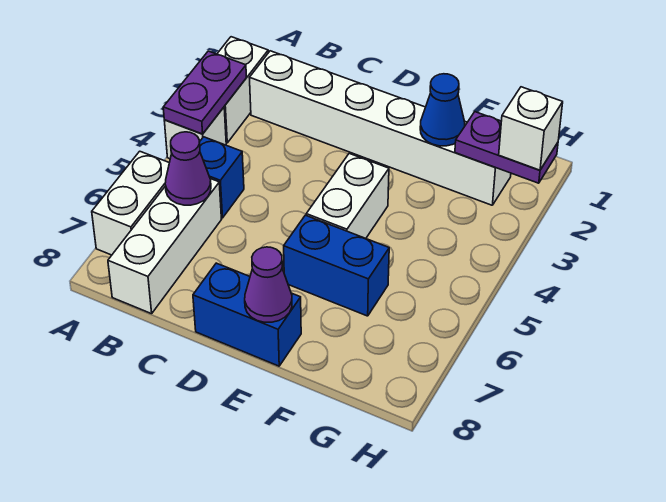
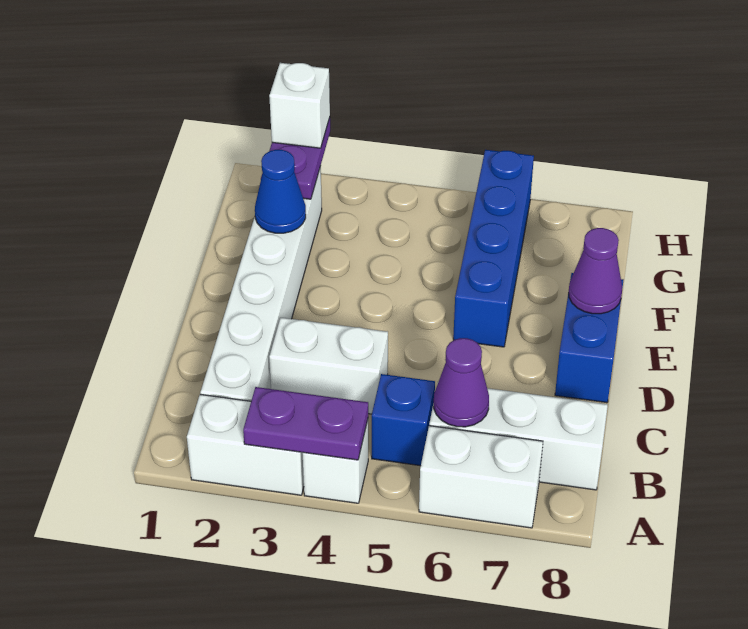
white brick E4:E5 level 1 -> white brick C3:C4 level 1
blue brick E6:F6 level 1 -> blue brick E6:H6 level 1

